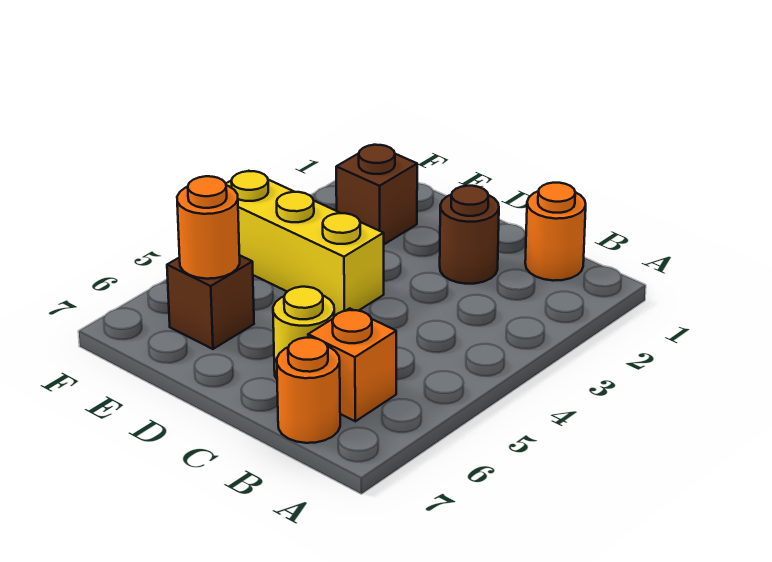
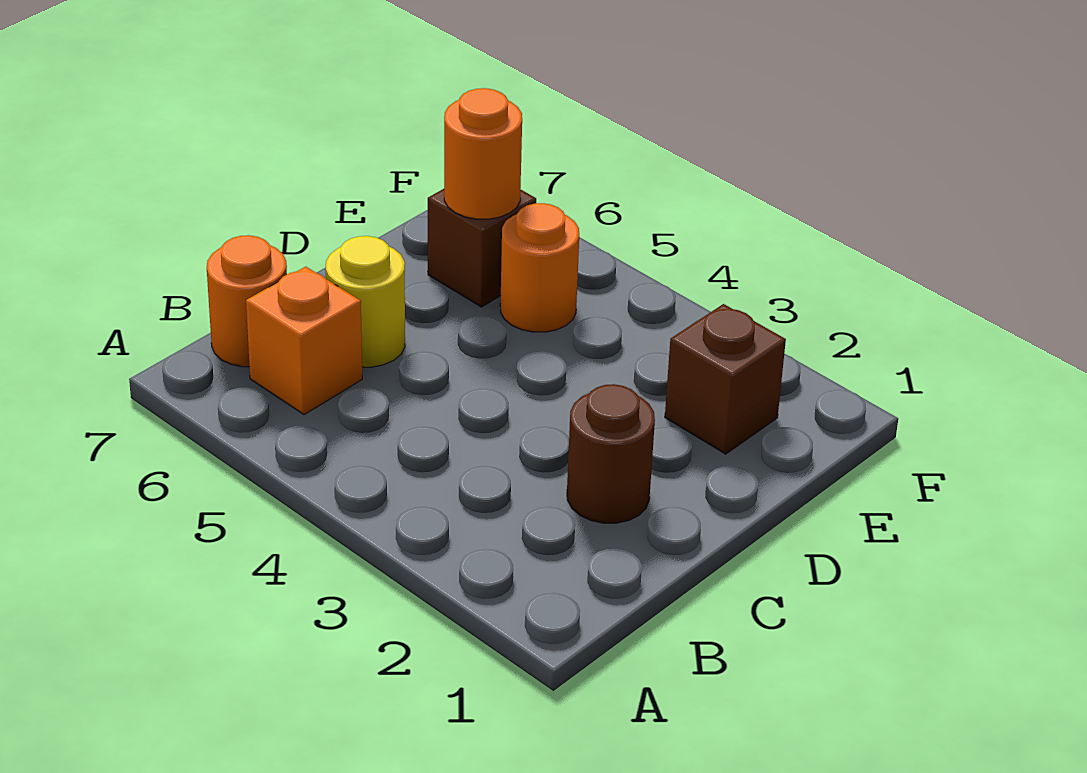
orange round brick B1 level 1 -> orange round brick E5 level 1
yellow brick D4:F4 level 1 -> none

